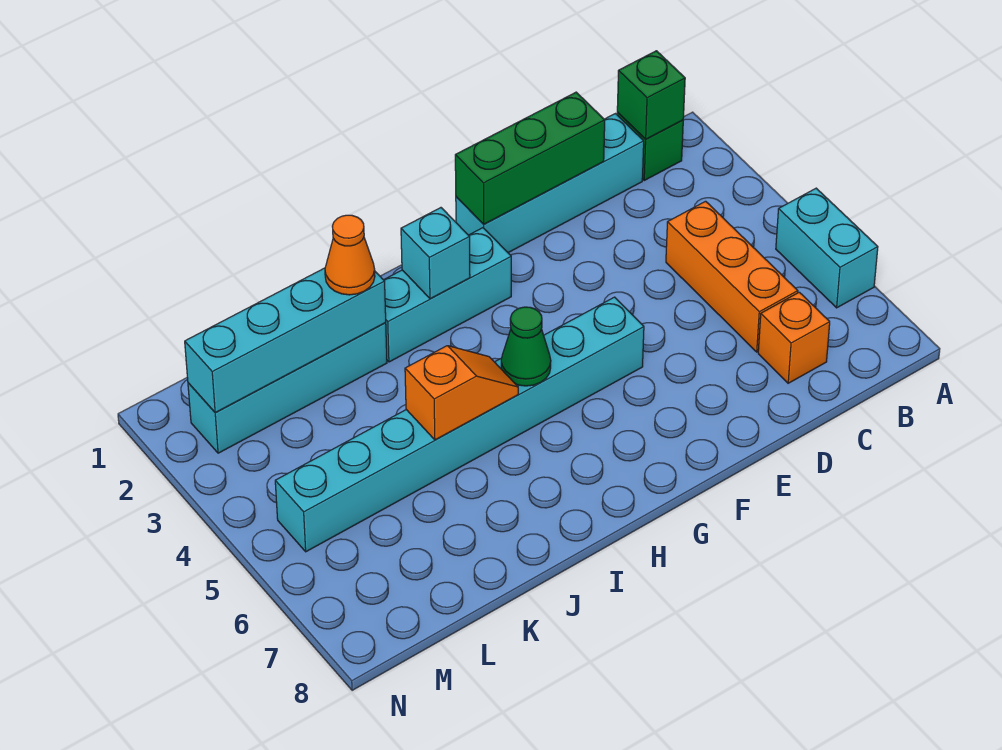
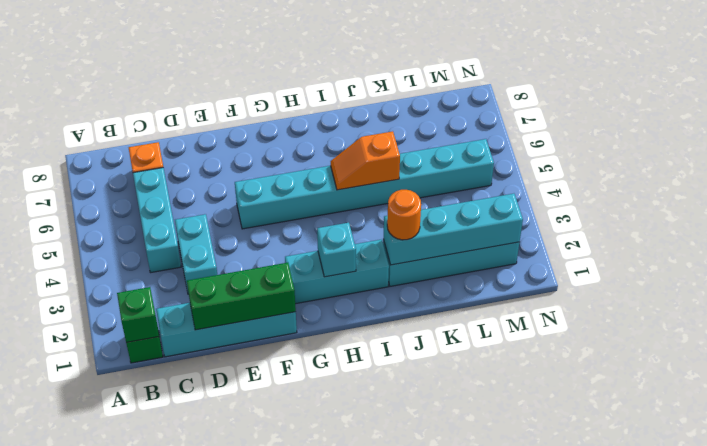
cyan brick A5:A6 level 1 -> cyan brick D3:D4 level 1
orange brick C4:C6 level 1 -> cyan brick C4:C6 level 1
green cone H5 level 2 -> none
orange cone J2 level 3 -> orange round brick J2 level 3

